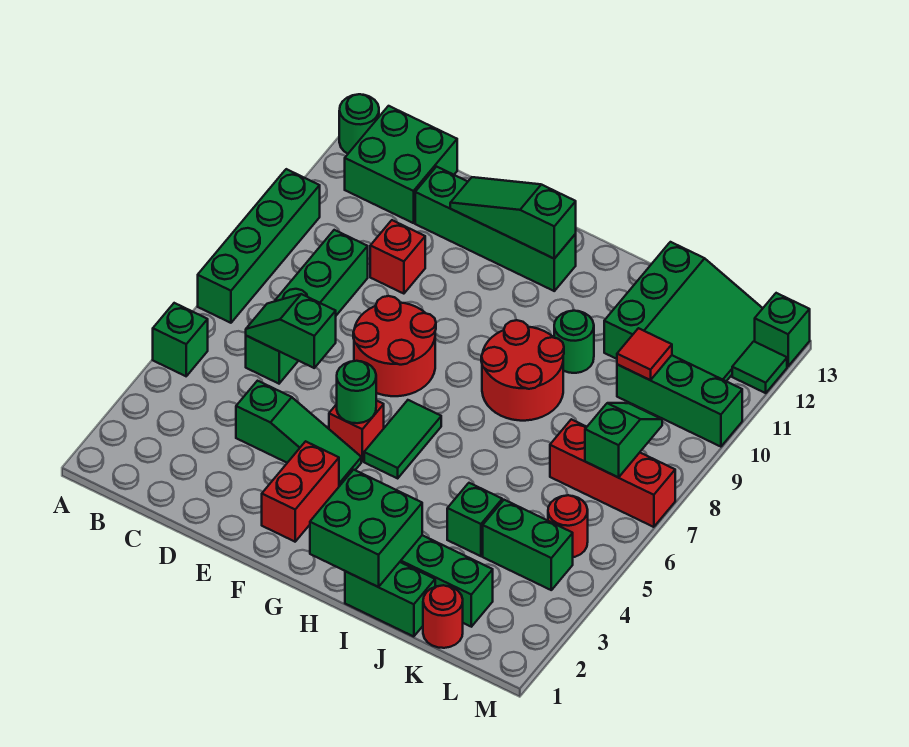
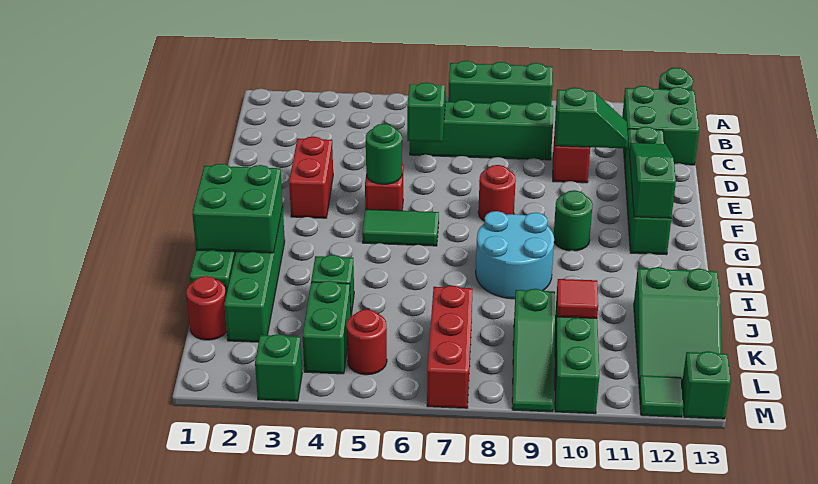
green brick A5 level 1 -> green brick M3 level 1
green brick A7:A10 level 1 -> green brick A7:A9 level 1
green slope D4:F4 level 1 top D -> green slope K9:M9 level 1 top K
red round brick E7:F8 level 1 -> red round brick F8 level 1
red brick F2:F3 level 1 -> red brick E3:F3 level 1
red round brick H8:I9 level 1 -> cyan round brick H8:I9 level 1
green round brick I10 level 1 -> green round brick G10 level 1
green slope J11:L13 level 1 top J -> green slope J12:L13 level 1 top J
green slope L7:L8 level 2 top 7 -> green slope D10:D11 level 2 top 10

